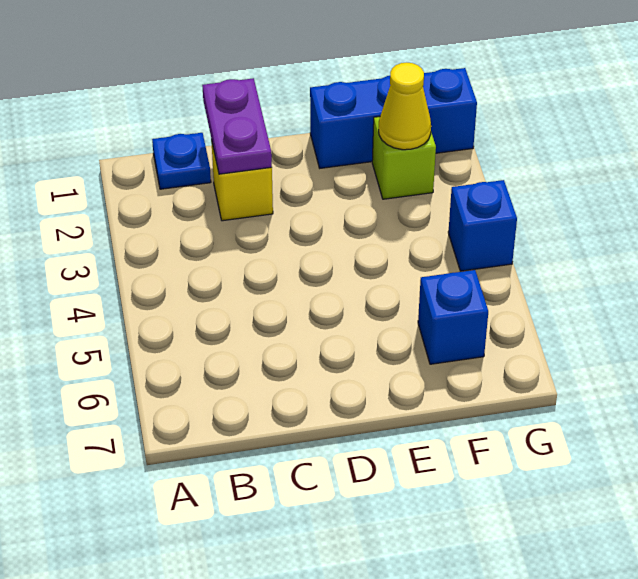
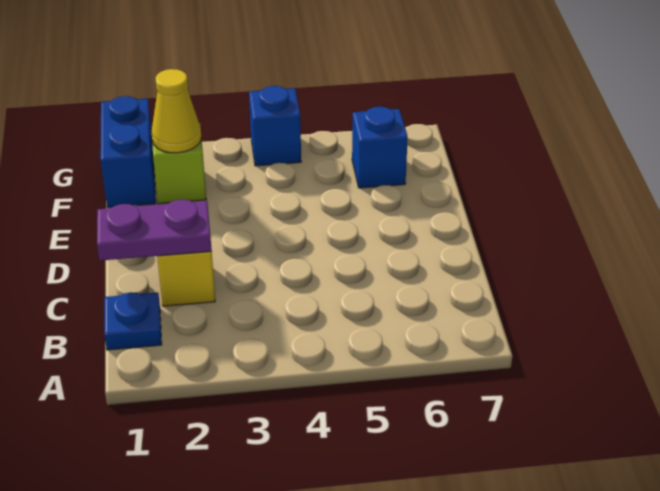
blue brick E1:G1 level 1 -> blue brick F1:G1 level 1

